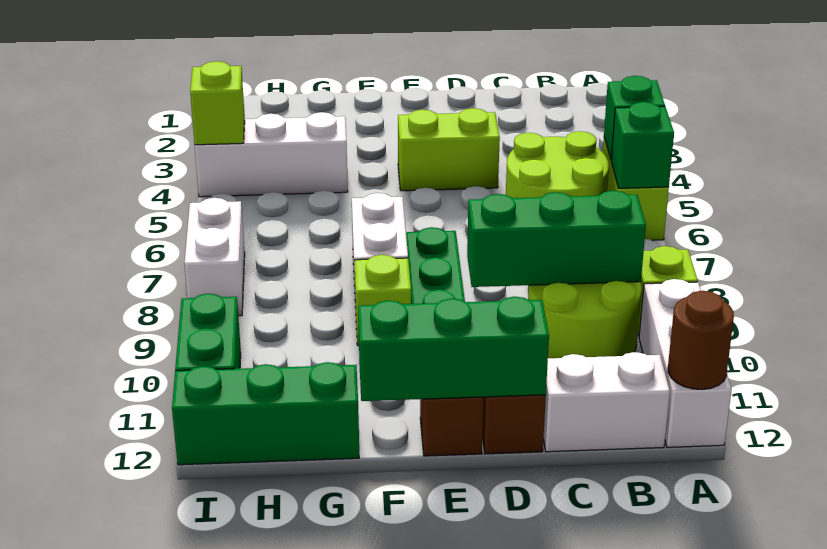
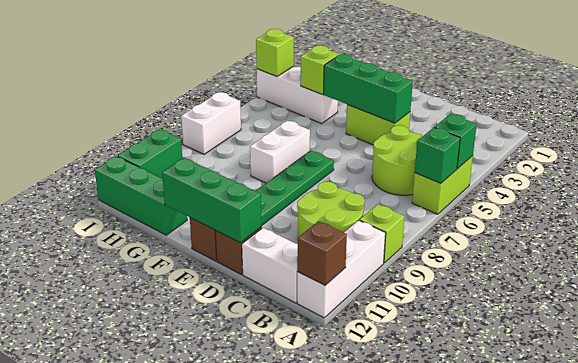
brown round brick A12 level 2 -> brown brick A12 level 2
green brick B9:D9 level 2 -> green brick D4:F4 level 2
lime brick F9 level 1 -> lime brick G4 level 2

